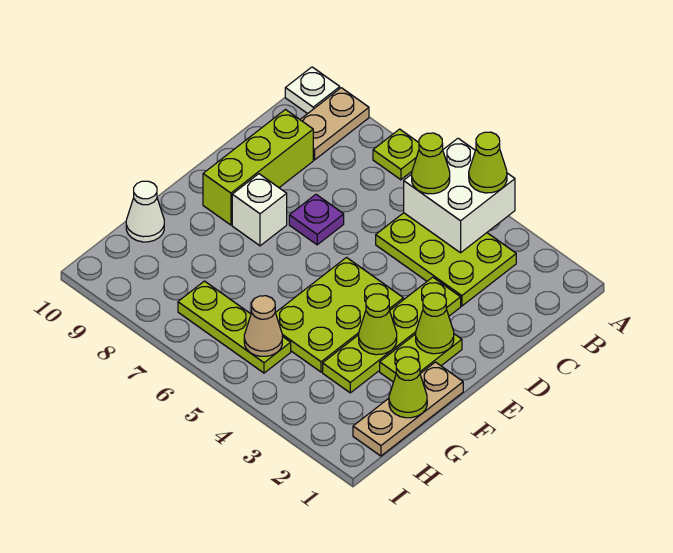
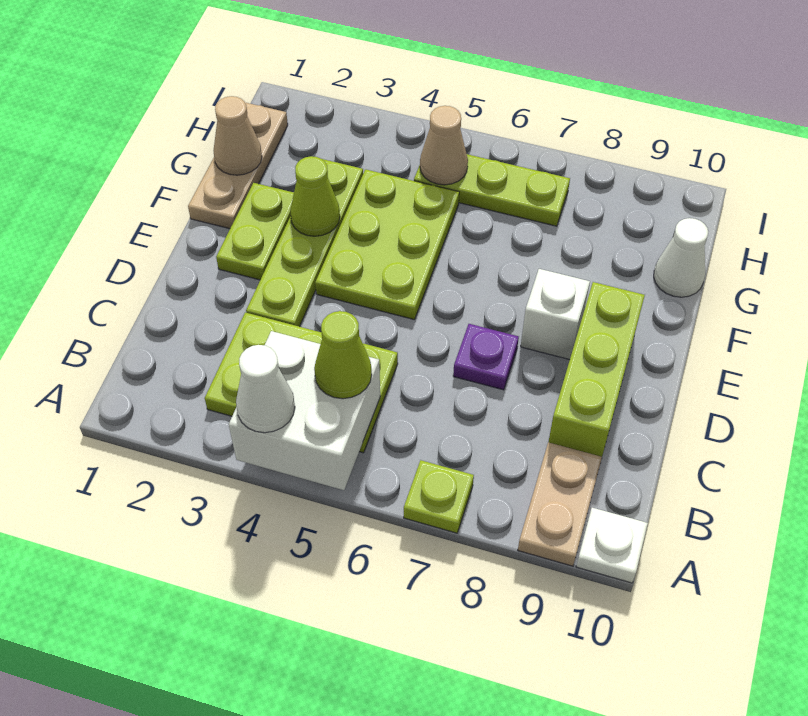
lime cone A4 level 3 -> white cone A4 level 3
lime cone E2 level 2 -> none
lime cone G1 level 2 -> tan cone G1 level 2

